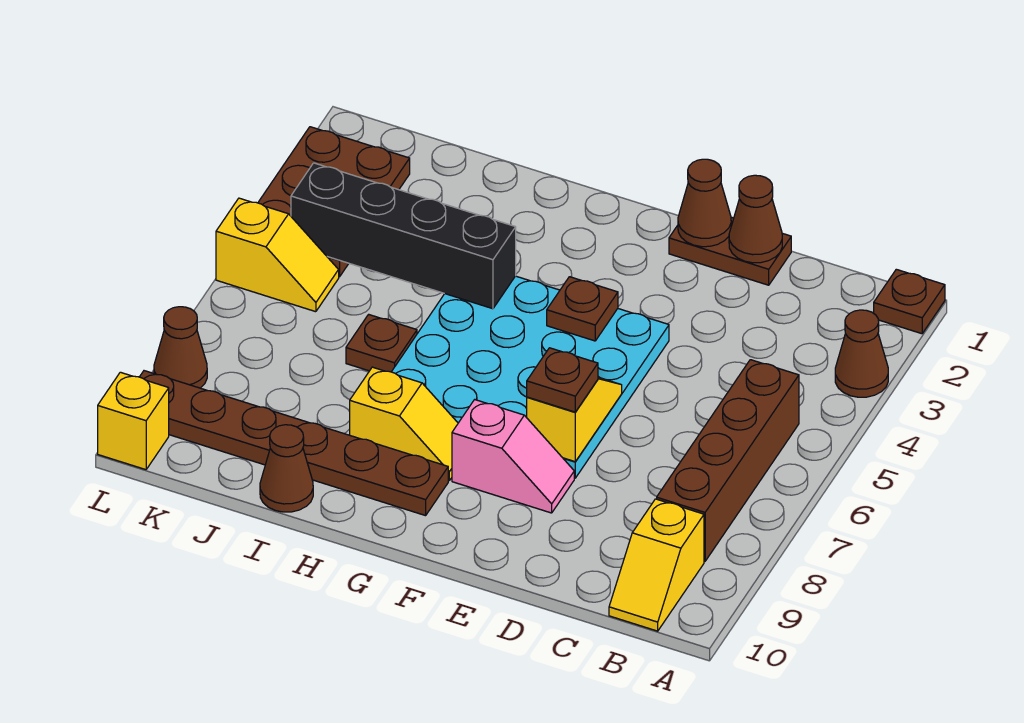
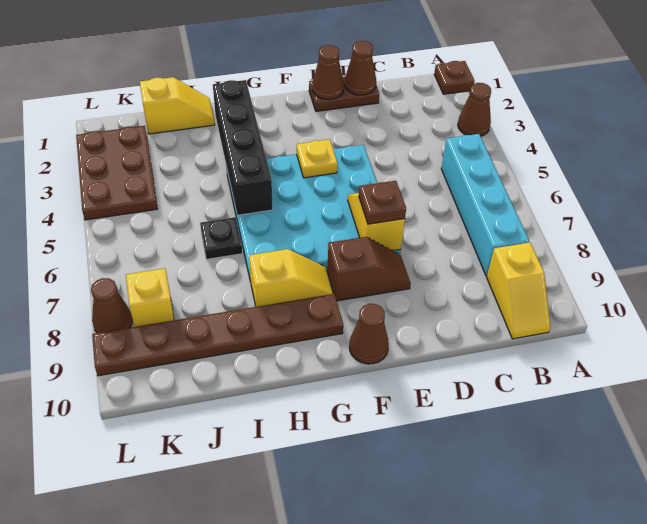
brown brick B5:B8 level 1 -> cyan brick B5:B8 level 1
pink slope E8:F8 level 1 top F -> brown slope E8:F8 level 1 top F
brown plate F4 level 2 -> yellow plate F4 level 2
black brick H4:K4 level 2 -> black brick H2:H5 level 2
brown plate I6 level 1 -> black plate I6 level 1
brown cone I10 level 1 -> brown cone F10 level 1
yellow slope K5:L5 level 1 top L -> yellow slope I1:J1 level 1 top J
yellow brick L10 level 1 -> yellow brick K8 level 1

